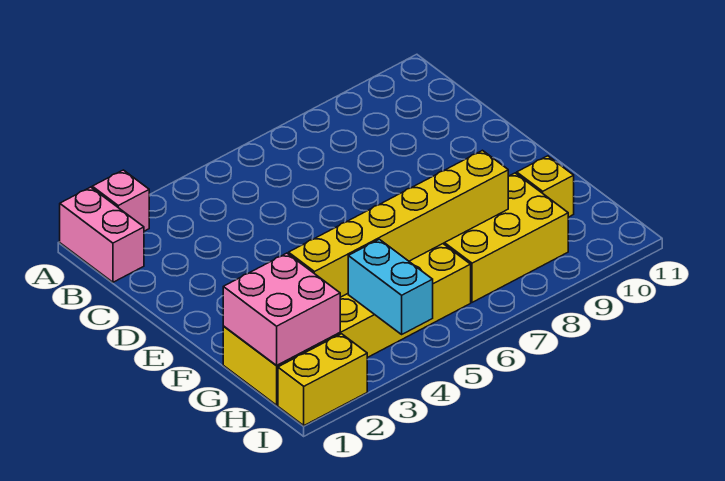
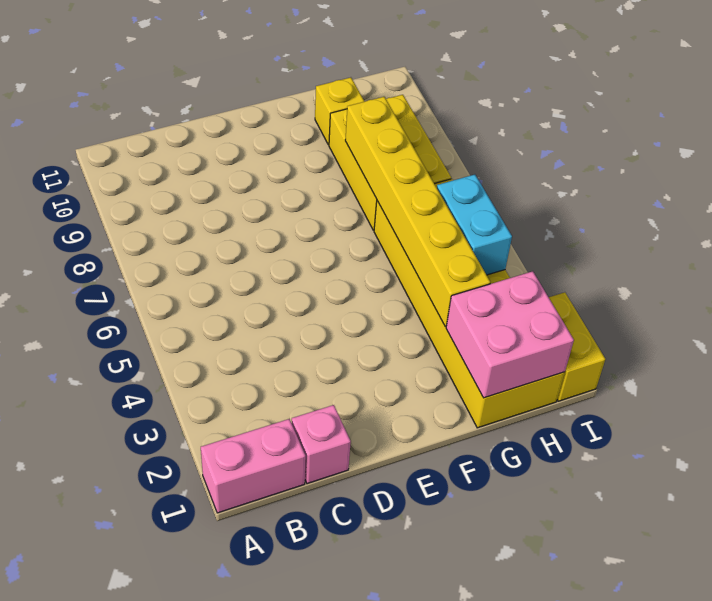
pink brick A2 level 1 -> pink brick C1 level 1
cyan brick H4:I4 level 2 -> cyan brick H4:H5 level 2

